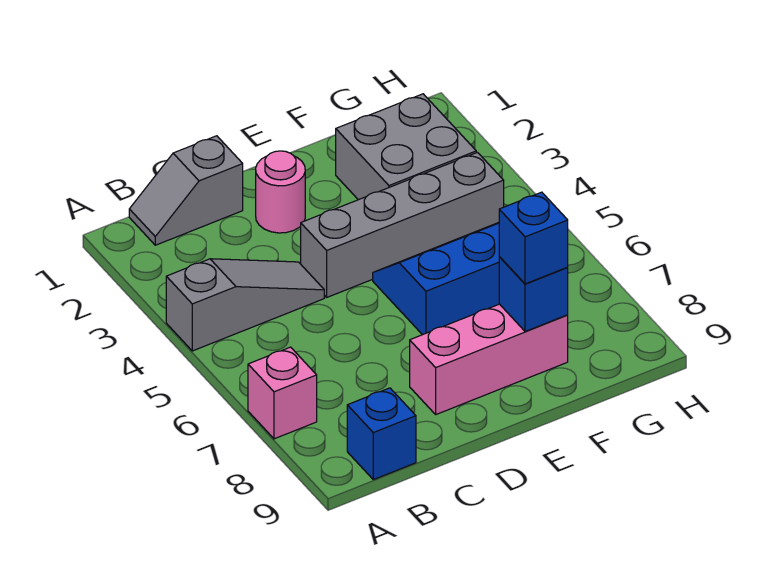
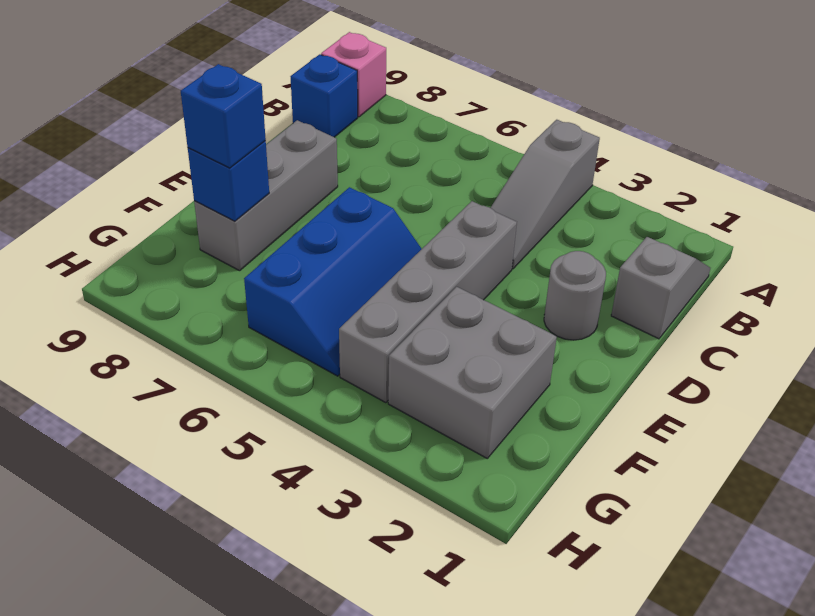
pink brick A7 level 1 -> pink brick A9 level 1
pink round brick D2 level 1 -> grey round brick D2 level 1
pink brick D8:F8 level 1 -> grey brick D8:F8 level 1

